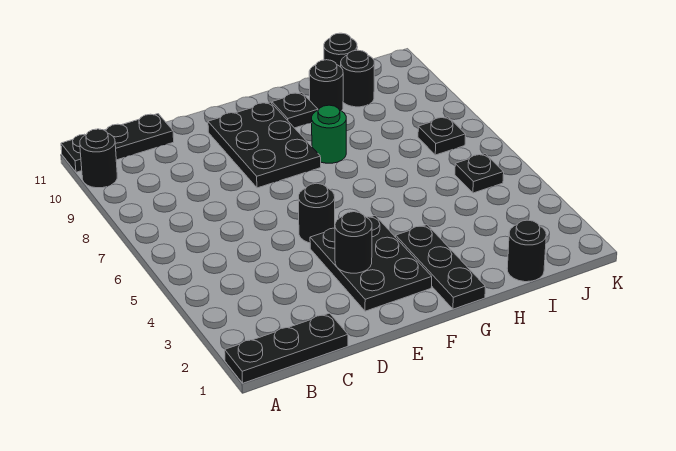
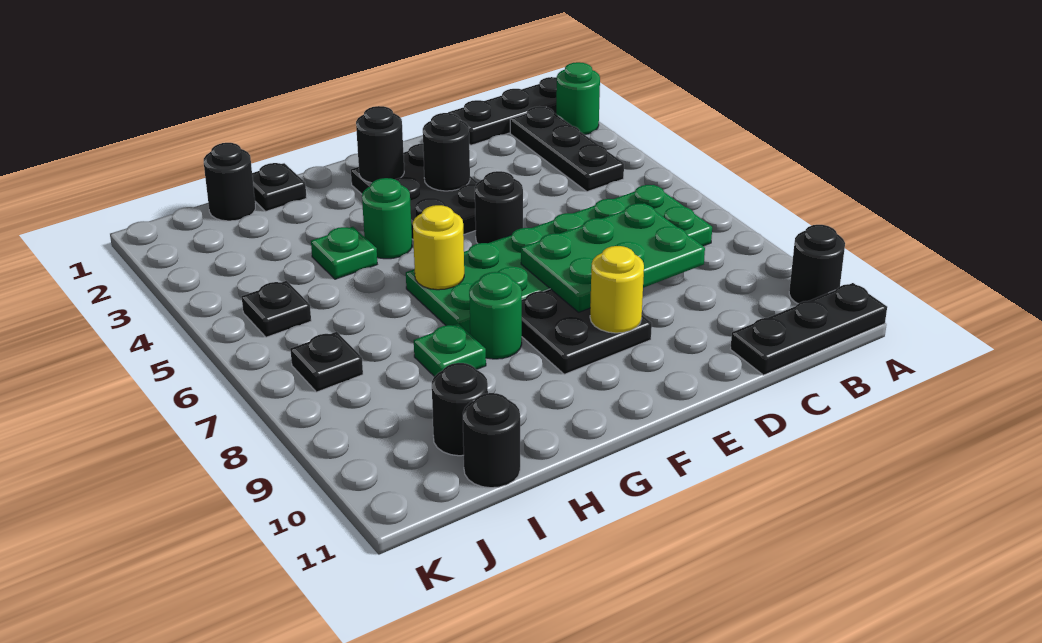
none -> green round brick A2 level 1
none -> green plate B6:G7 level 1
none -> green plate C7:E8 level 2
black plate E8:F10 level 1 -> black plate E8:F9 level 1
none -> yellow round brick E9 level 2
black plate G1:G3 level 1 -> black plate B2:B4 level 1
none -> green round brick G4 level 1
none -> yellow round brick G6 level 2
black plate G10 level 1 -> black plate H1 level 1
none -> green plate H4 level 1
none -> green plate H8 level 1
black round brick H10 level 1 -> black round brick F2 level 2

